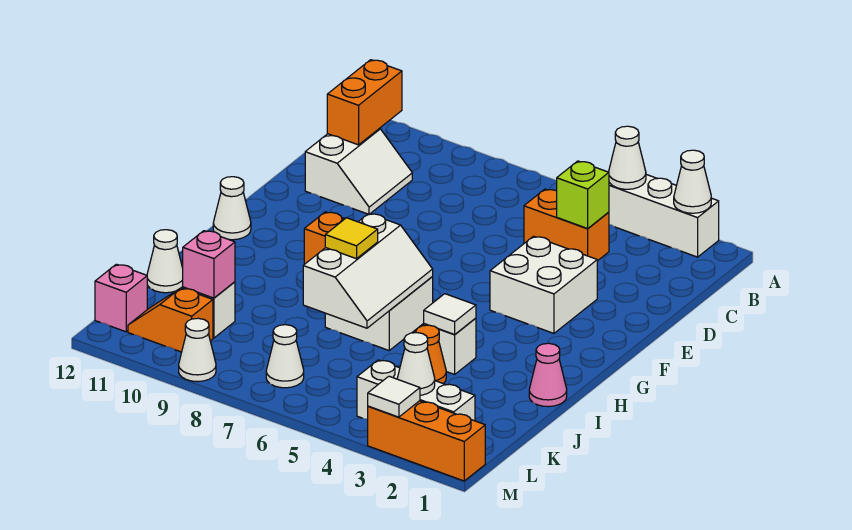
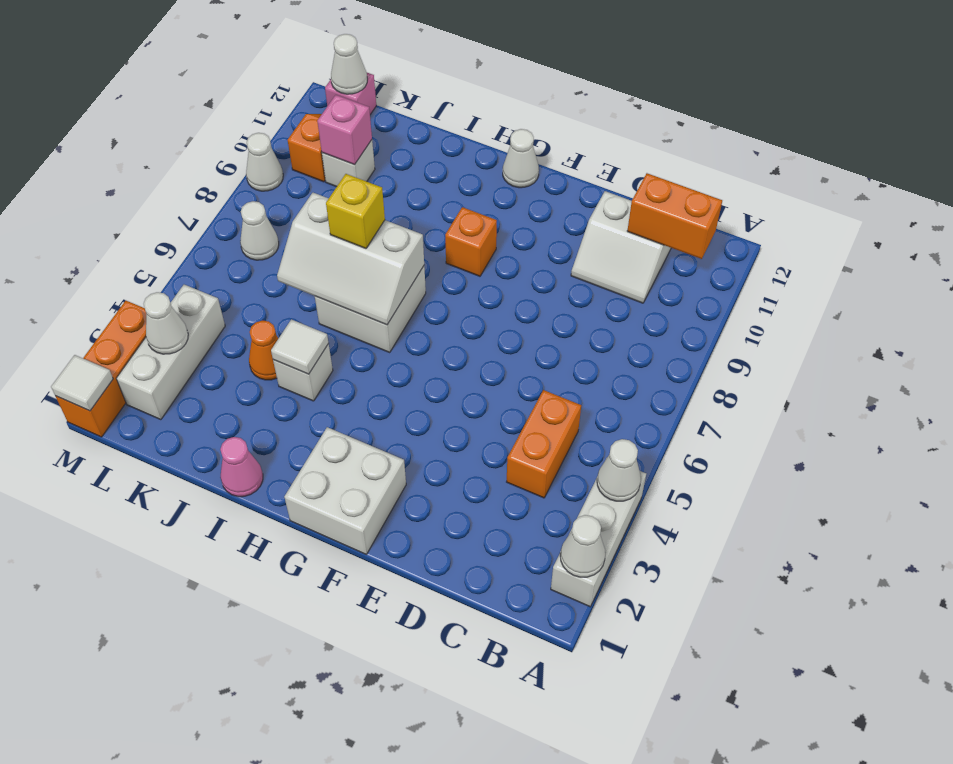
lime brick C4 level 2 -> none
white brick E3:F4 level 1 -> white brick F1:G2 level 1
yellow tile I7 level 3 -> yellow brick I7 level 3
white cone J12 level 1 -> white cone L12 level 2
white tile M3 level 2 -> white tile M1 level 2

